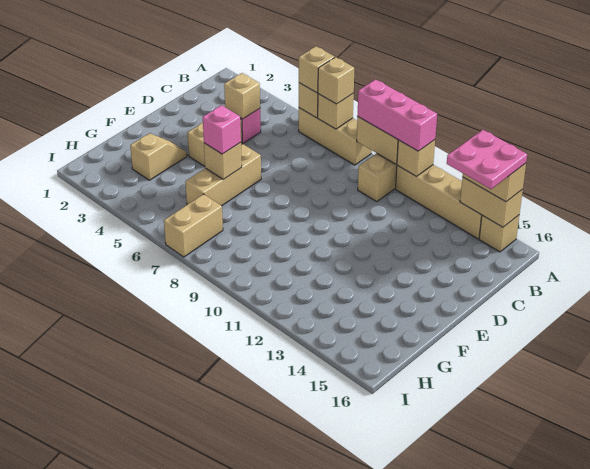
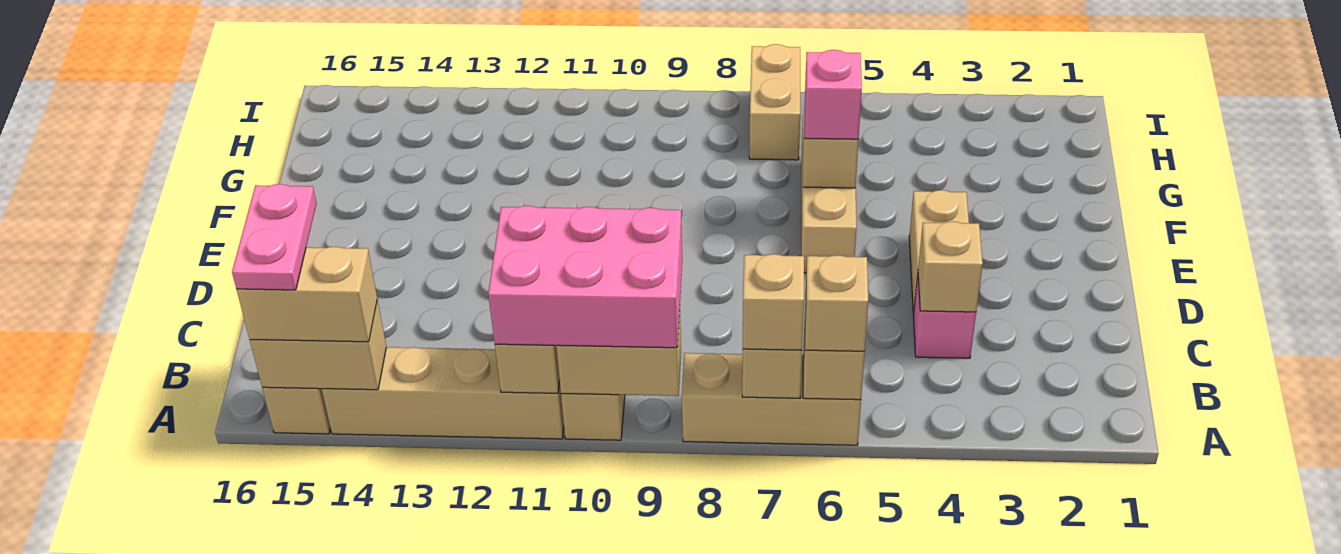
pink brick A9:A11 level 3 -> pink brick A9:B11 level 3
pink plate A14:B15 level 4 -> pink plate A15:B15 level 4
tan slope F3:G3 level 1 top G -> none

